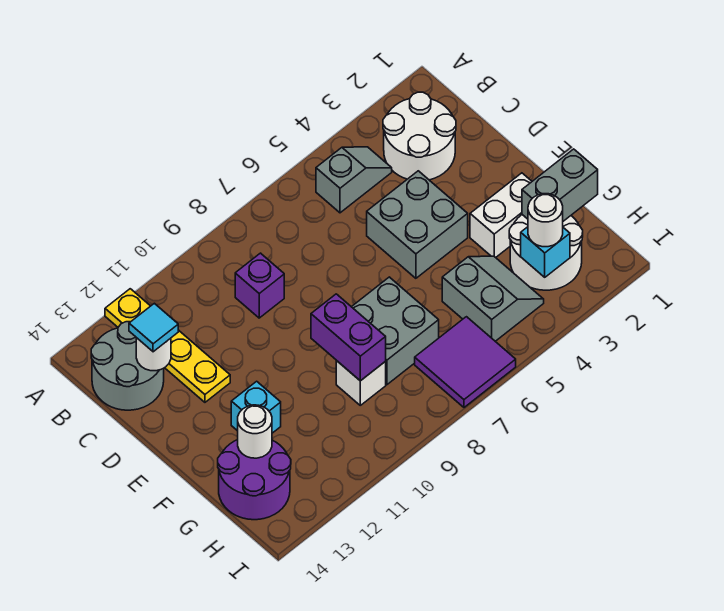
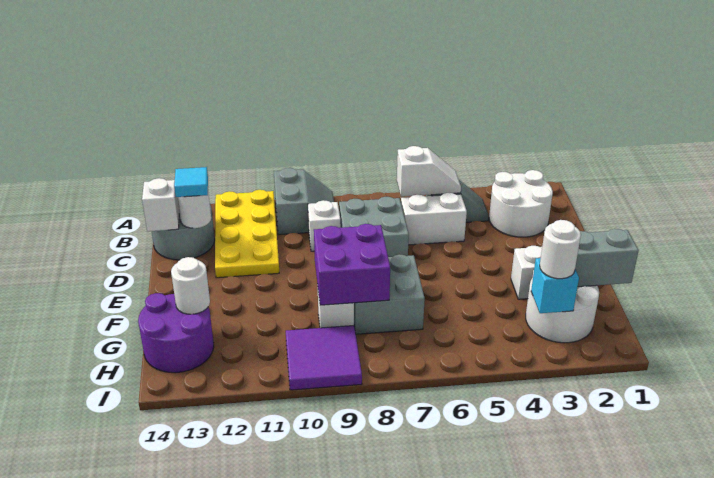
yellow plate A12:D12 level 1 -> yellow plate A11:D12 level 1
none -> white slope B5:B6 level 2 top 6
none -> white brick C5:C6 level 1
purple brick C9 level 1 -> white brick C9 level 1
none -> white brick C14 level 2
grey brick D4:E5 level 1 -> grey brick C7:D8 level 1
purple brick F9:G9 level 2 -> purple brick F8:G9 level 2
cyan brick F12 level 1 -> none
grey slope G4:H5 level 1 top 5 -> grey slope A9:B10 level 1 top 10
purple tile H6:I7 level 1 -> purple tile H9:I10 level 1

